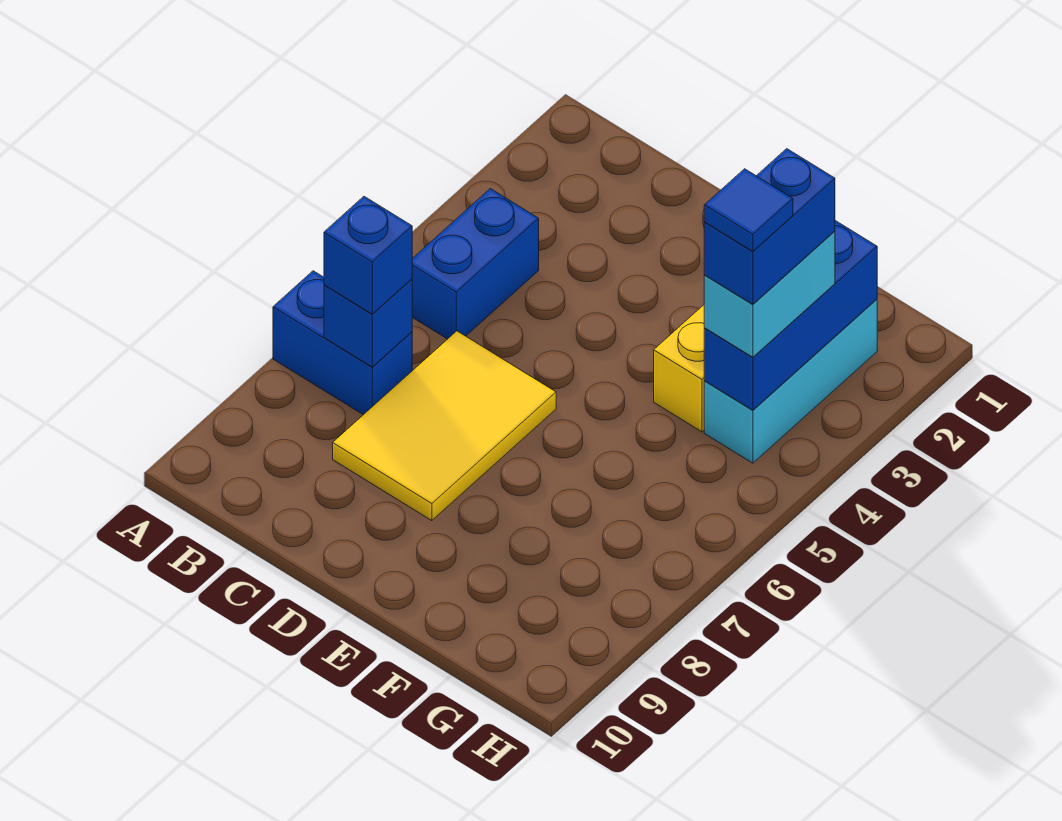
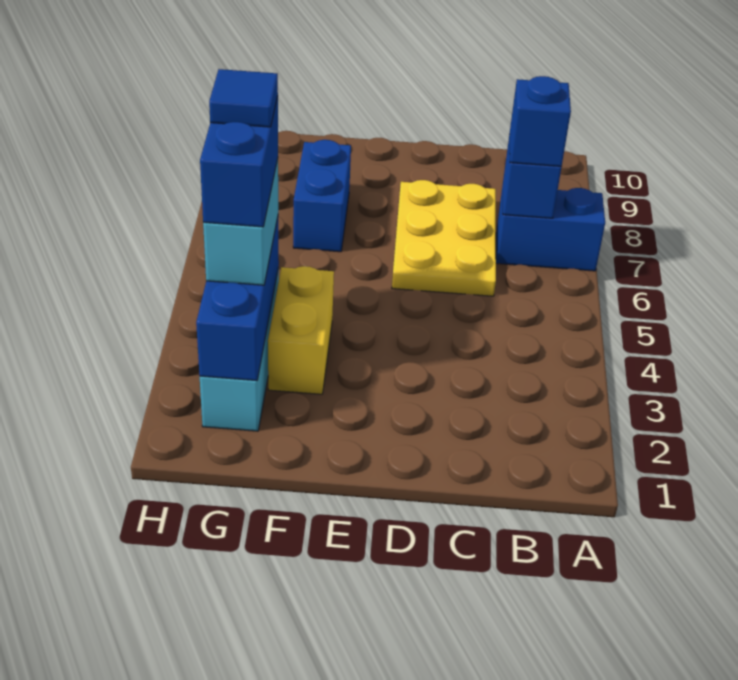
blue brick B4:B5 level 1 -> blue brick F7:F8 level 1
yellow tile C6:D8 level 1 -> yellow plate C6:D8 level 1

